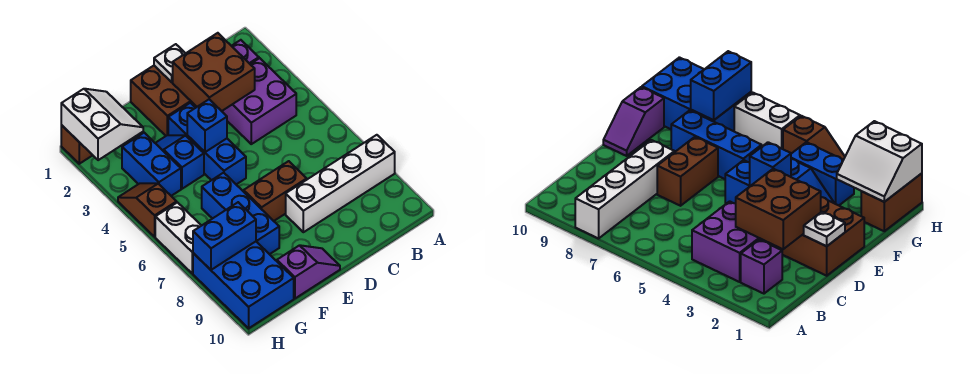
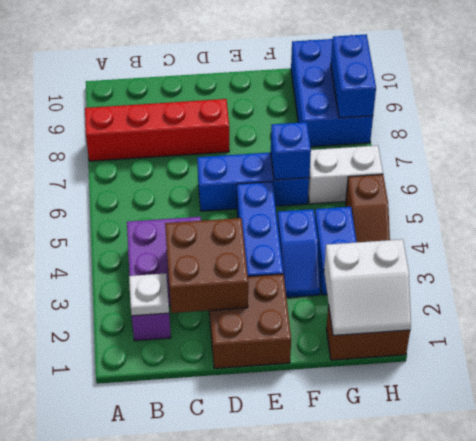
white brick A8:D8 level 1 -> red brick A8:D8 level 1
white plate D1 level 2 -> white plate B2 level 2
brown brick D7:E7 level 1 -> none
blue brick E4 level 2 -> blue brick F6 level 2
purple slope E10:F10 level 1 top F -> none
blue brick F6:F8 level 1 -> blue brick D6:F6 level 1
white slope G1:H2 level 2 top H -> white slope G1:H2 level 2 top 2
blue brick G8:H8 level 2 -> blue brick H8:H9 level 2
white brick H6:H7 level 1 -> white brick G6:H6 level 1

